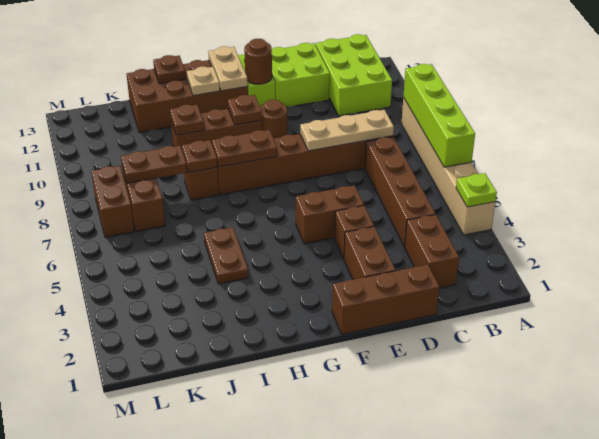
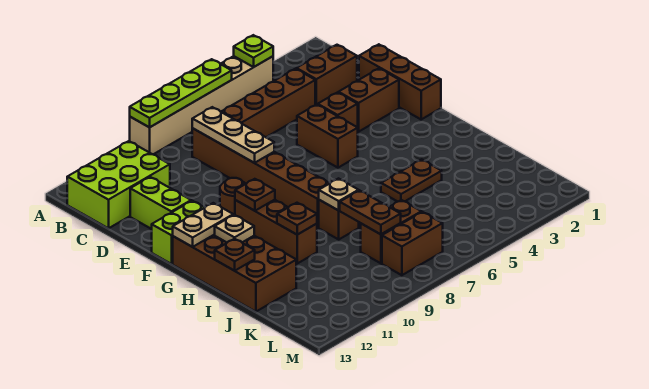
lime brick A6:A9 level 2 -> lime plate A6:A9 level 2
lime brick D12:E13 level 1 -> lime brick D12:E12 level 1
brown round brick F12 level 2 -> none
brown plate G8:H8 level 2 -> none
brown plate I8 level 2 -> tan plate I8 level 2

